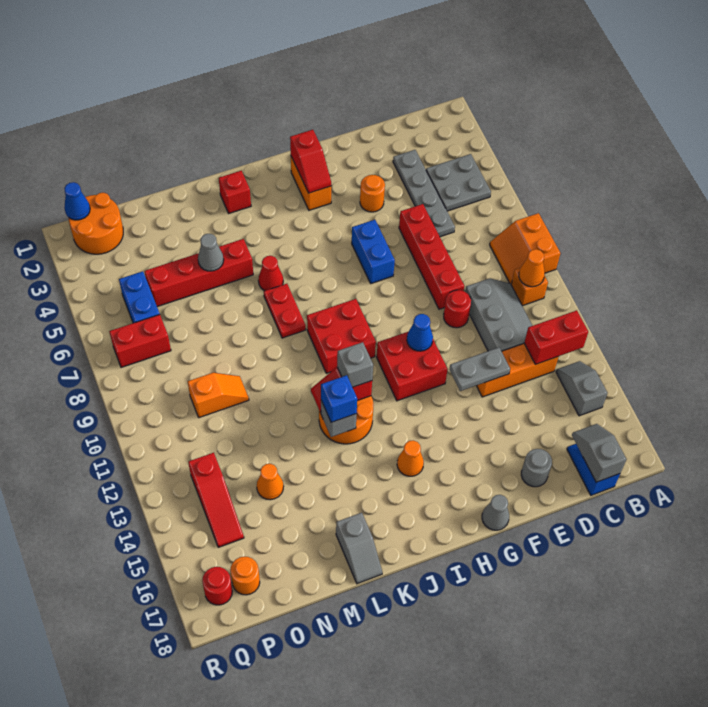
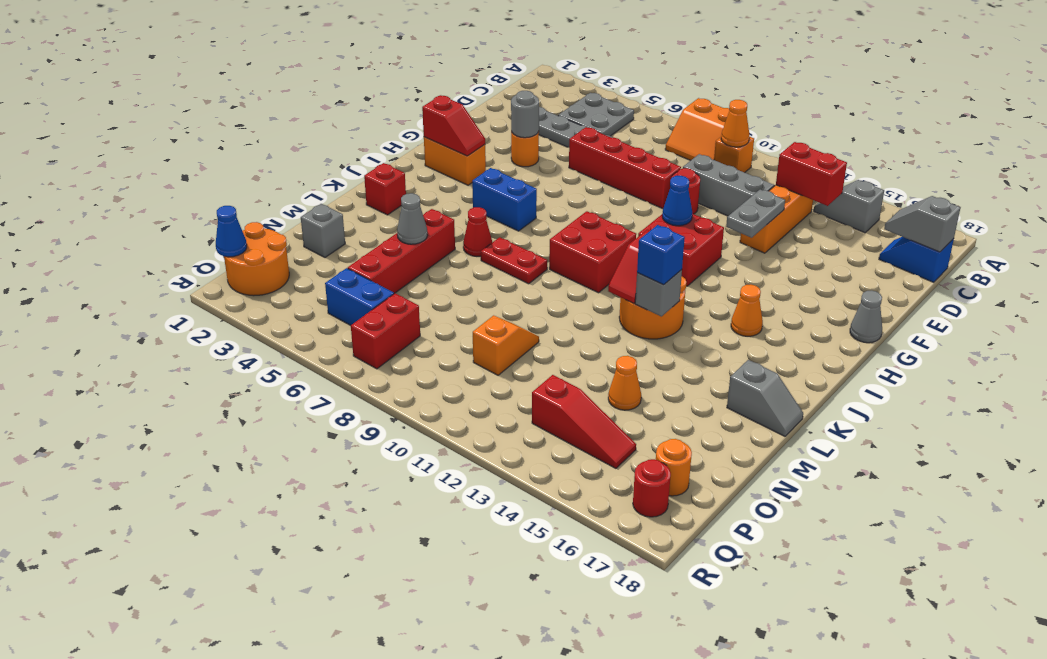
red brick B13:C13 level 2 -> red brick C13:C14 level 2
grey round brick E17 level 1 -> grey round brick F4 level 2
blue brick G6:G7 level 1 -> blue brick I5:I6 level 1
grey brick J12 level 3 -> grey brick N2 level 1

